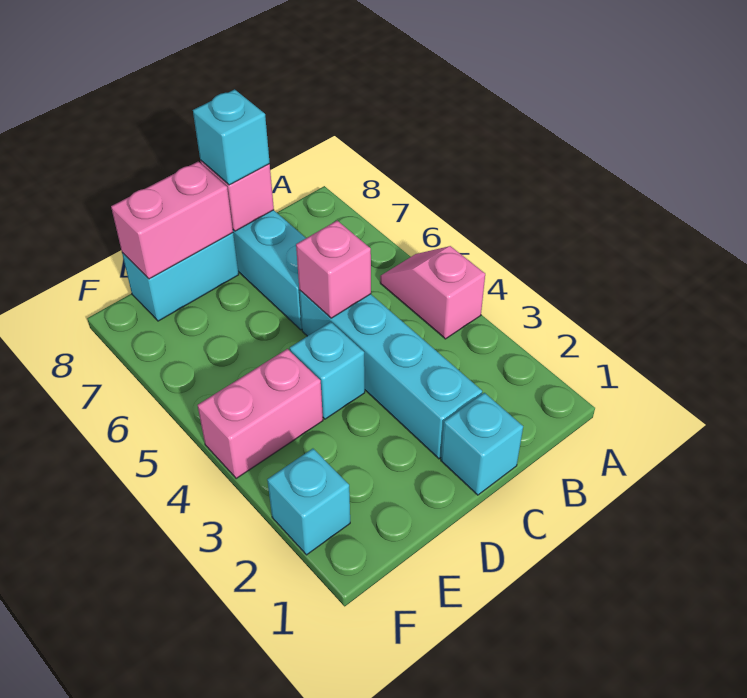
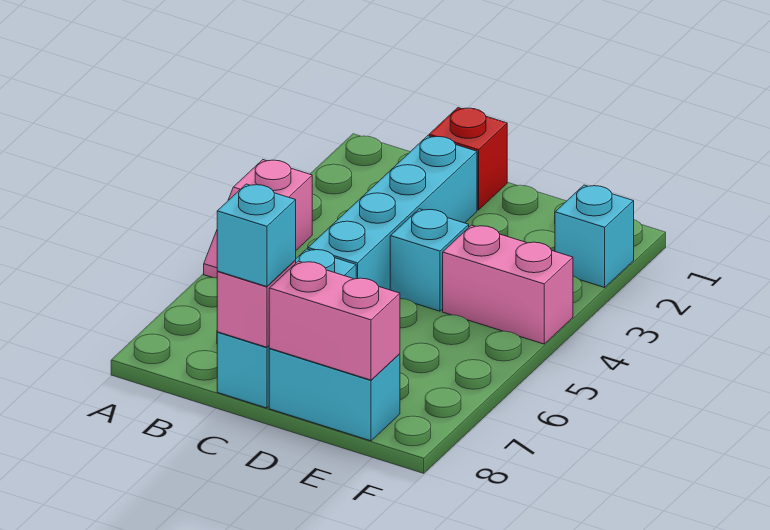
cyan brick C1 level 1 -> red brick C1 level 1
pink brick C5 level 2 -> none

